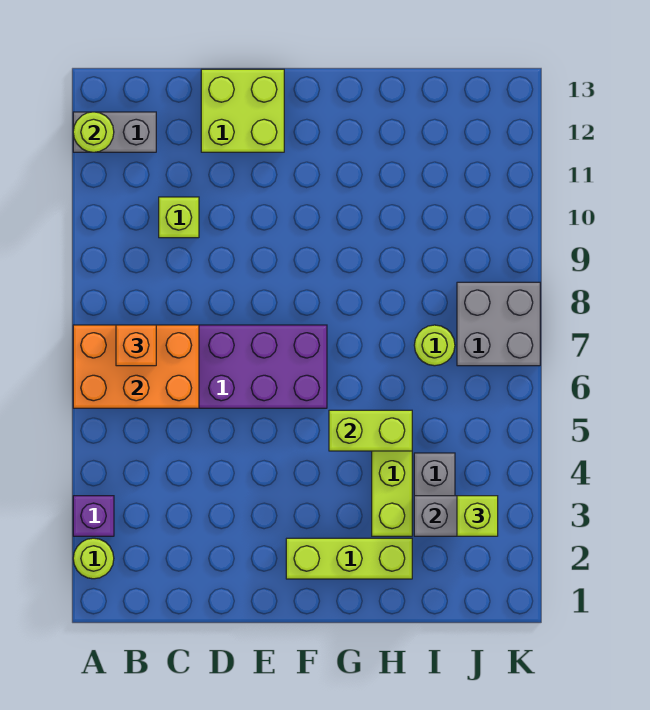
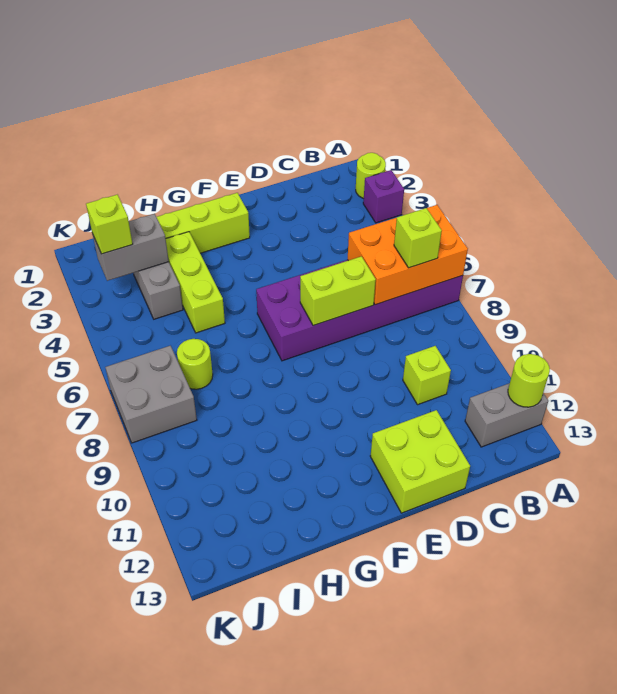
orange brick B7 level 3 -> lime brick B7 level 3
lime brick G5:H5 level 2 -> lime brick D7:E7 level 2

